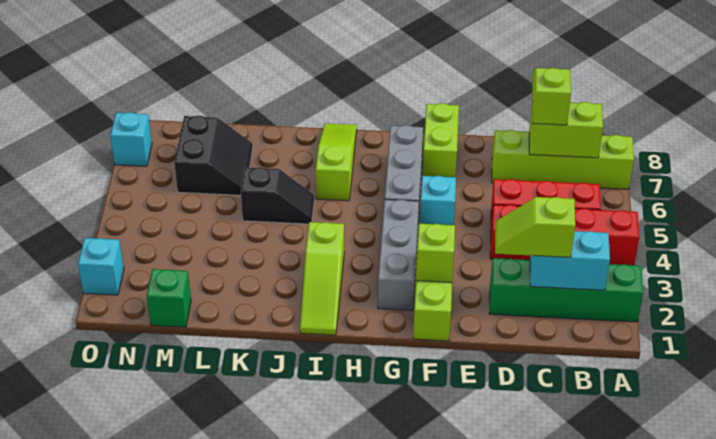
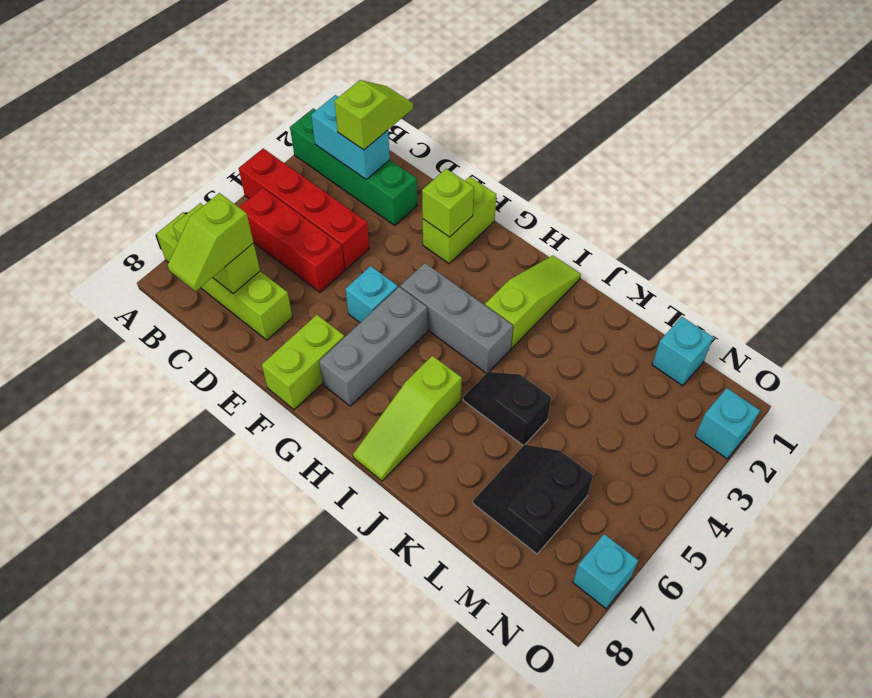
lime slope C2:D2 level 3 top C -> lime slope C1:C2 level 3 top 2
grey brick G2:G4 level 1 -> grey brick G4:I4 level 1
green brick M1 level 1 -> cyan brick M1 level 1

